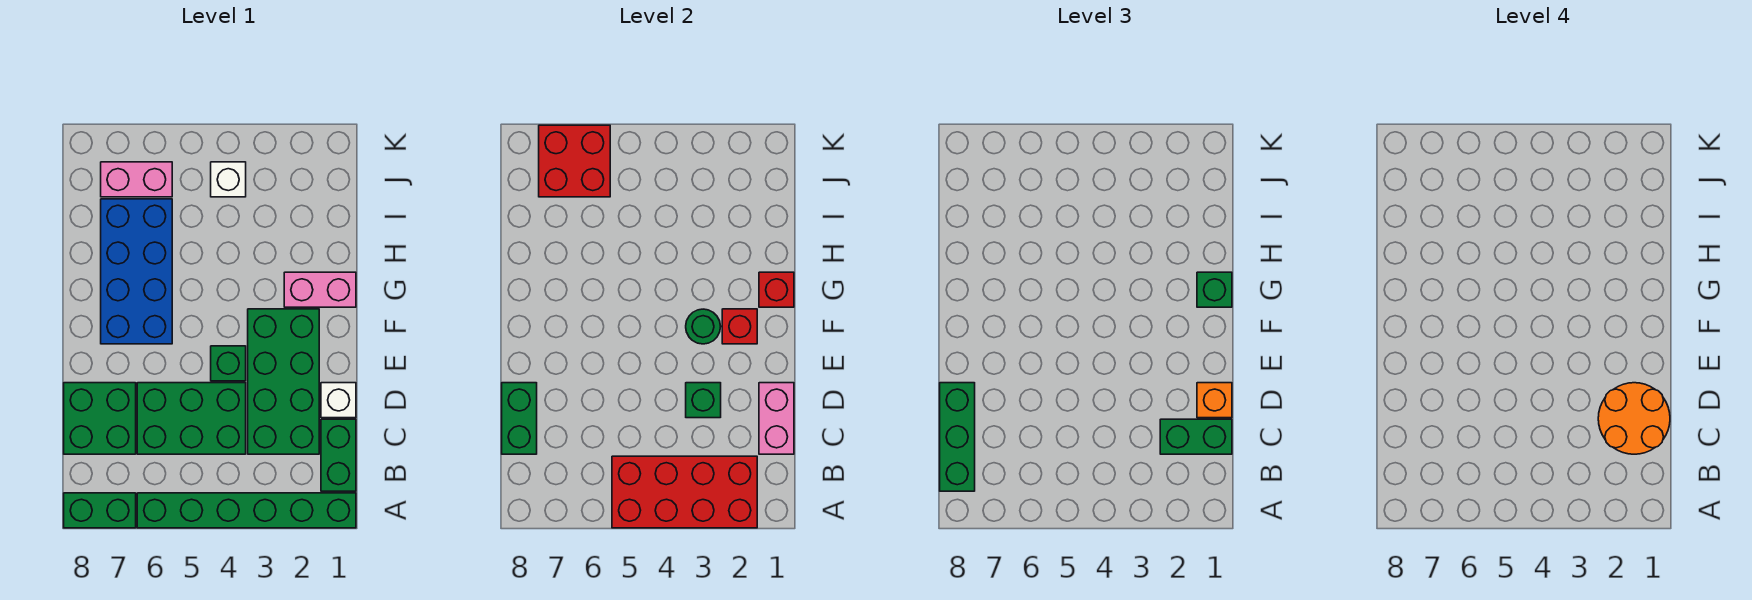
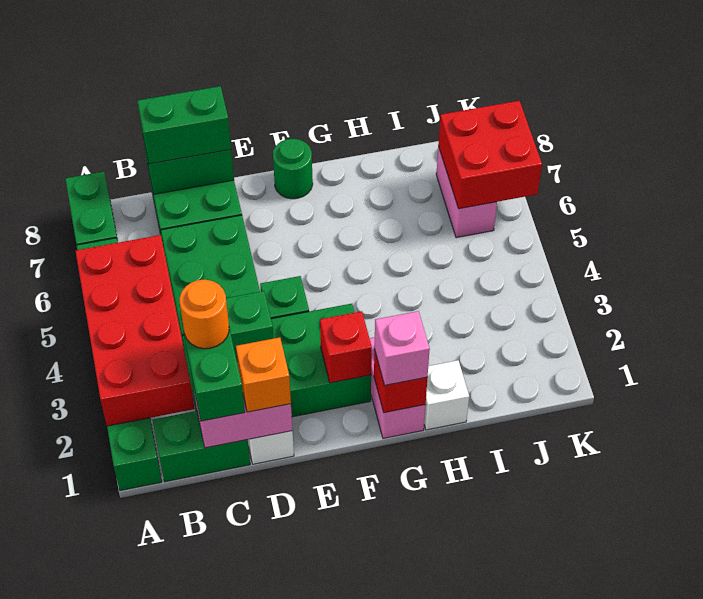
green brick B8:D8 level 3 -> green brick C8:D8 level 3
orange round brick C1:D2 level 4 -> orange round brick C2 level 4
green round brick F3 level 2 -> green round brick F8 level 1
blue brick F6:I7 level 1 -> none
green brick G1 level 3 -> pink brick G1 level 3
white brick J4 level 1 -> white brick H1 level 1

